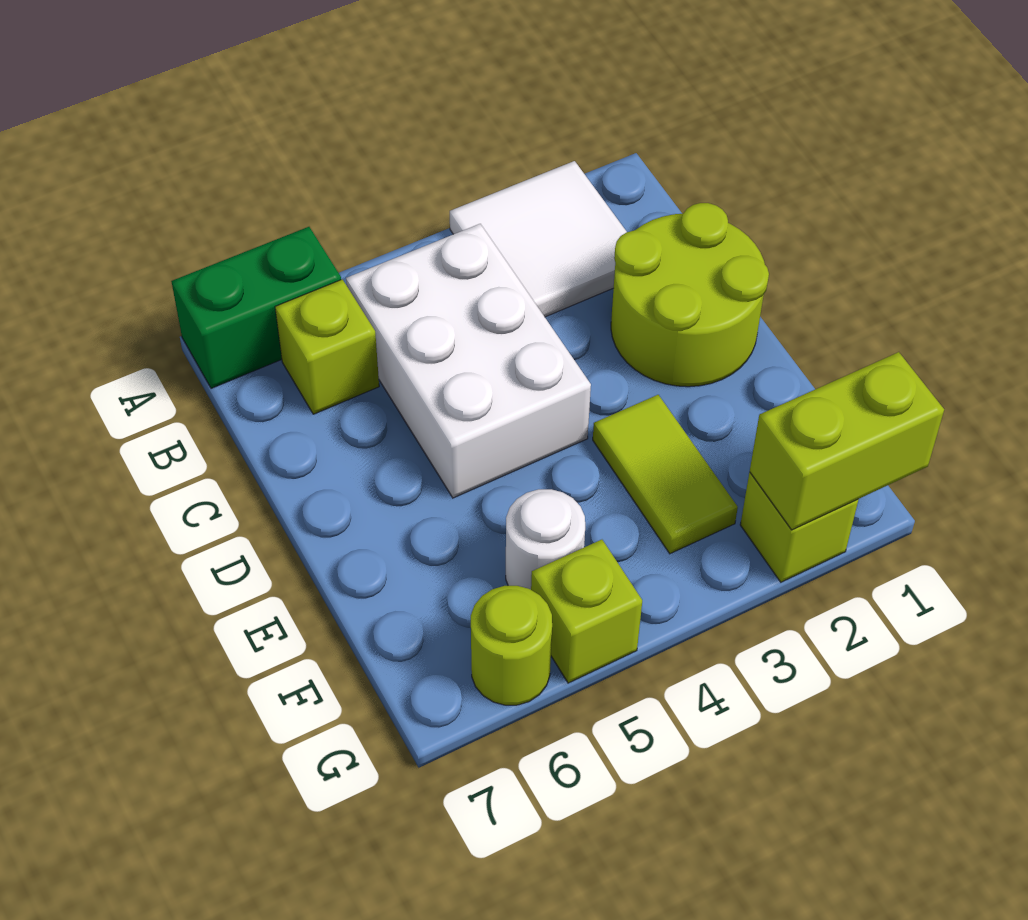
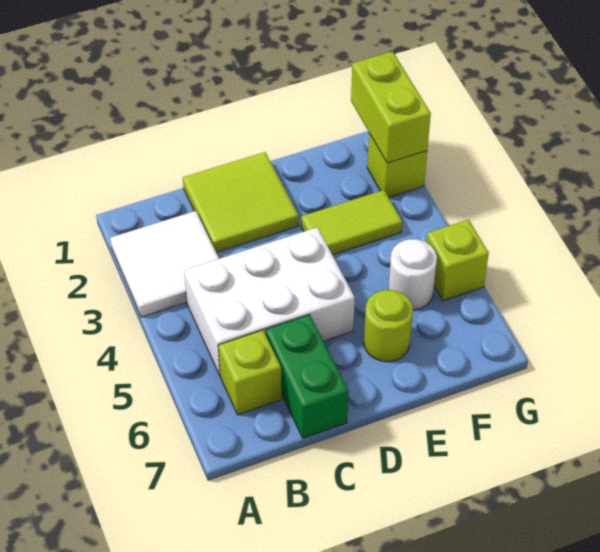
green brick A6:A7 level 1 -> green brick C6:C7 level 1
lime round brick C1:D2 level 1 -> lime tile C1:D2 level 1
lime round brick G6 level 1 -> lime round brick E6 level 1

